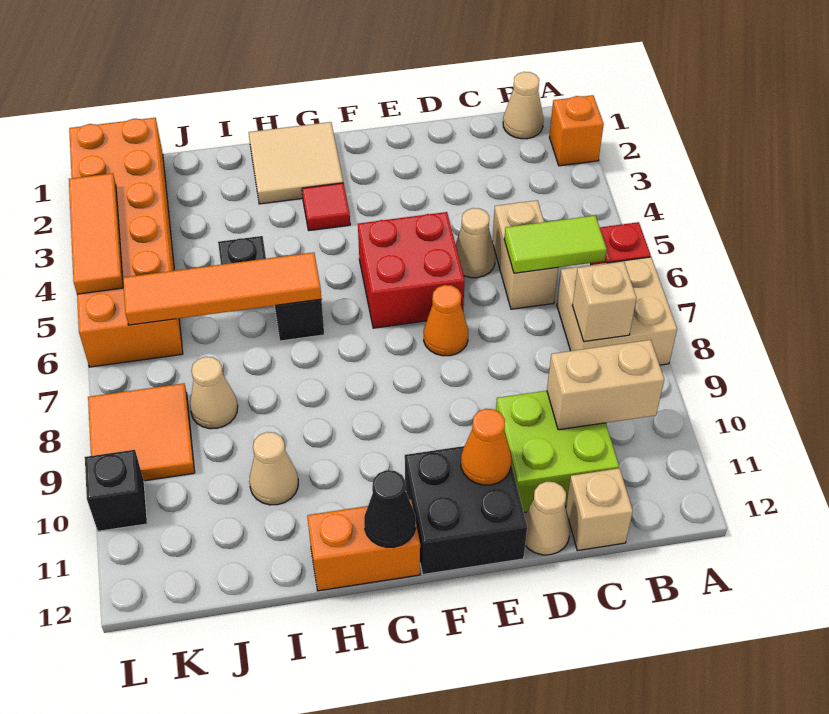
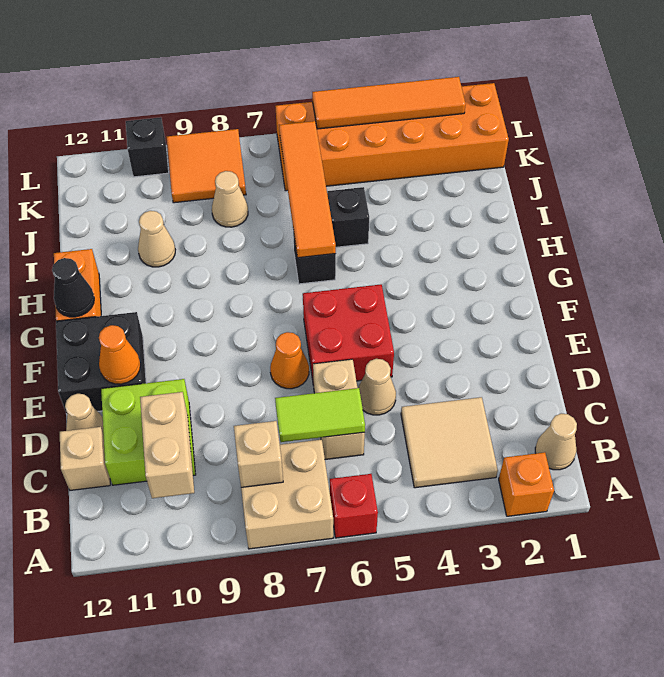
lime tile B6:C6 level 2 -> lime tile C6:C7 level 2
tan brick C5:C6 level 1 -> tan brick C6:D6 level 1
tan tile G1:H2 level 1 -> tan tile B3:C4 level 1
red tile G3 level 1 -> none
orange tile L3:L5 level 2 -> orange tile L2:L5 level 2

